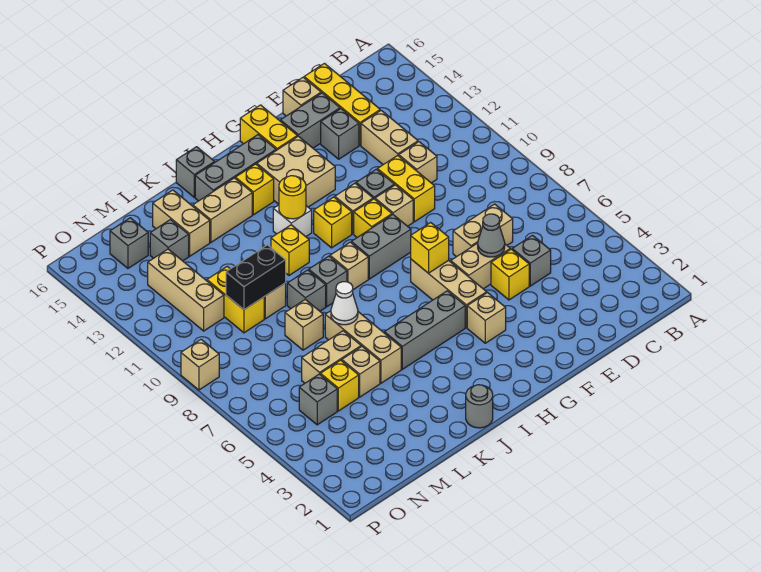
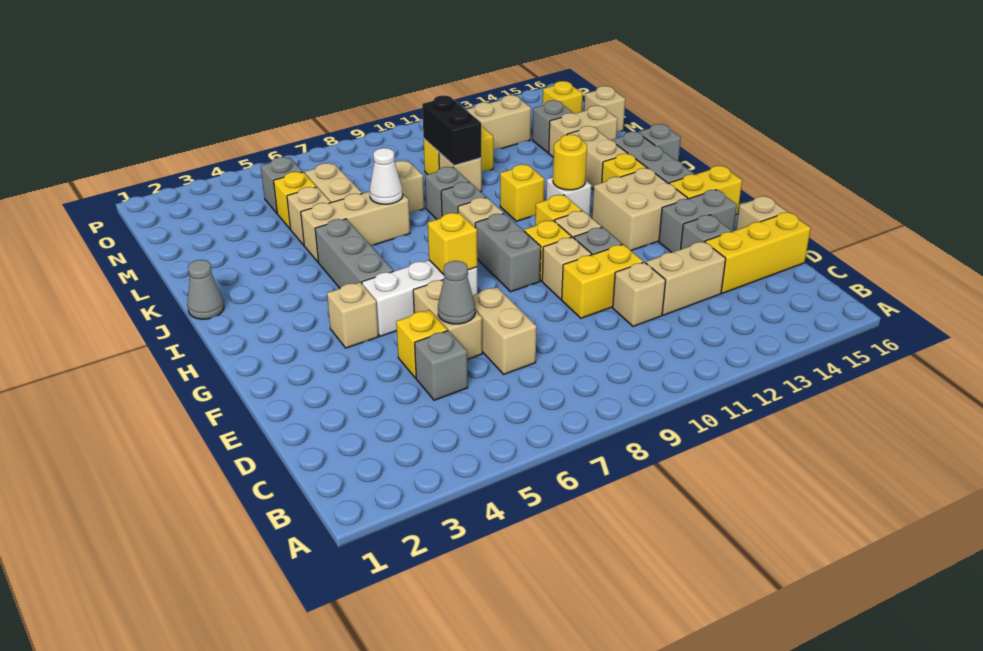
grey brick E15:F15 level 1 -> grey brick F14:F15 level 1
tan brick G5:G7 level 1 -> white brick G5:G7 level 1
grey round brick J1 level 1 -> grey cone J1 level 1
grey brick N15 level 1 -> yellow brick N15 level 1
tan brick P9 level 1 -> tan brick M16 level 1

